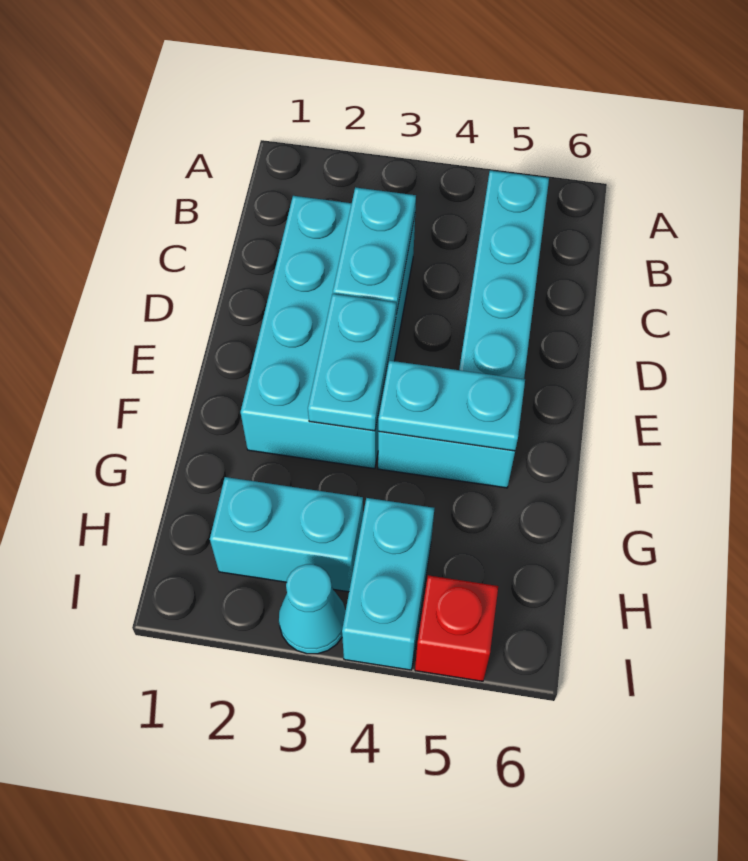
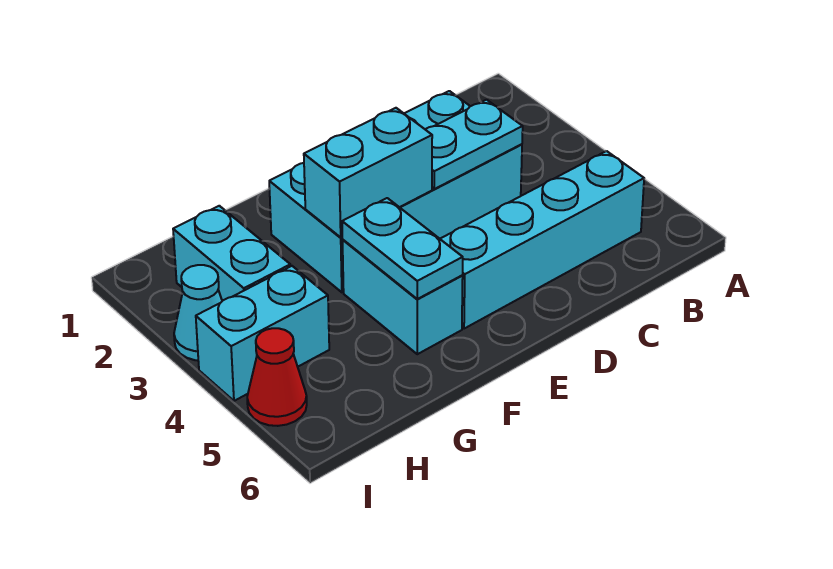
cyan plate E3:F3 level 2 -> cyan brick E3:F3 level 2
red brick I5 level 1 -> red cone I5 level 1

